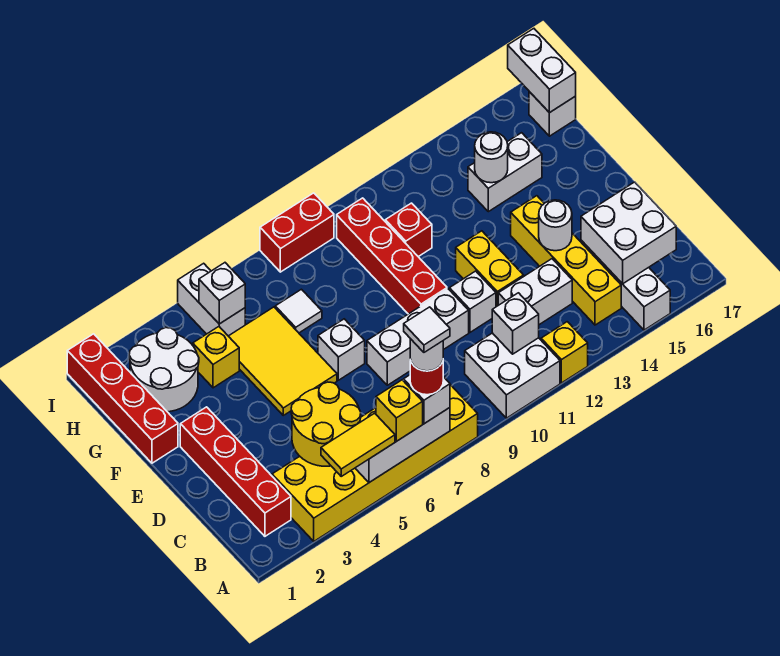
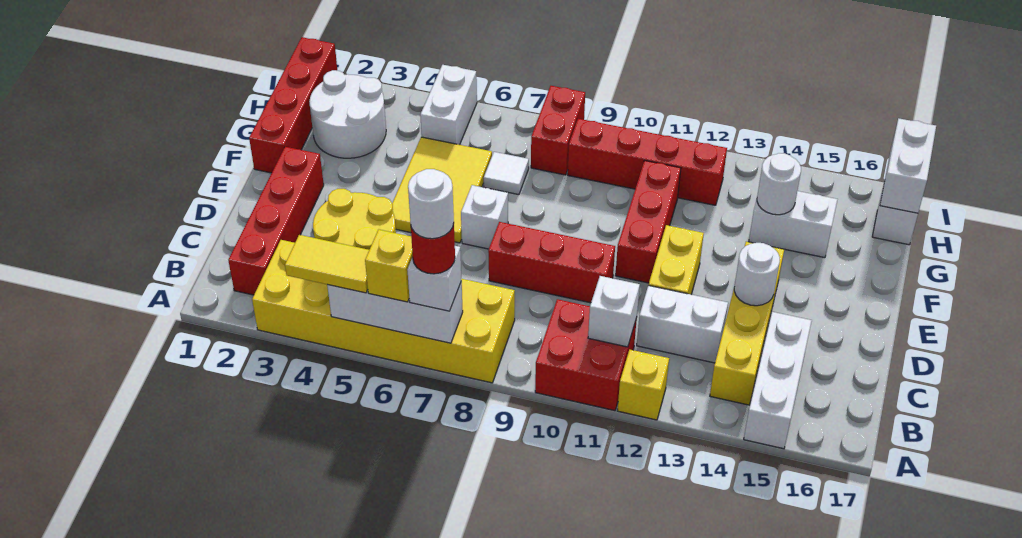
white tile A7 level 6 -> none
white brick A10:B11 level 1 -> red brick A10:B11 level 1
white brick B15:C16 level 2 -> none
white brick D8:D10 level 1 -> red brick D8:D10 level 1
white brick D11 level 1 -> none
red brick E10:H10 level 1 -> red brick H9:H12 level 1
yellow brick G4 level 1 -> none
red brick G11 level 1 -> red brick E11:G11 level 1
white brick H5 level 2 -> none
red brick I8:I9 level 1 -> red brick H8:I8 level 1

